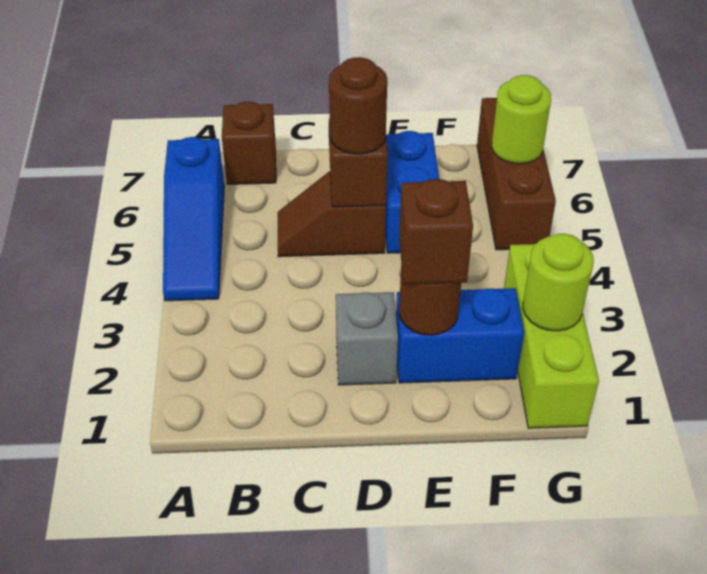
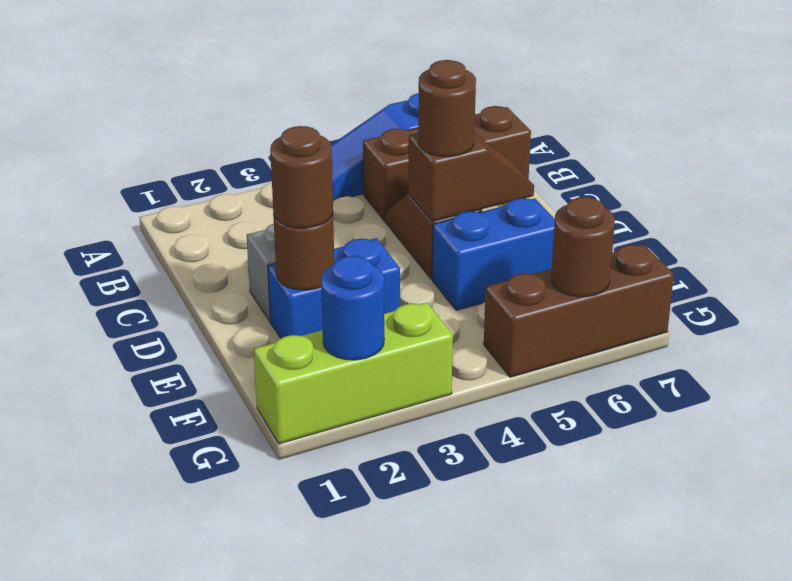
brown brick B7 level 1 -> brown brick B5:B7 level 1
blue brick E2:F2 level 1 -> blue brick E2:E3 level 1
brown brick E2 level 3 -> brown round brick E2 level 3
lime round brick G2 level 2 -> blue round brick G2 level 2
lime round brick G6 level 2 -> brown round brick G6 level 2

